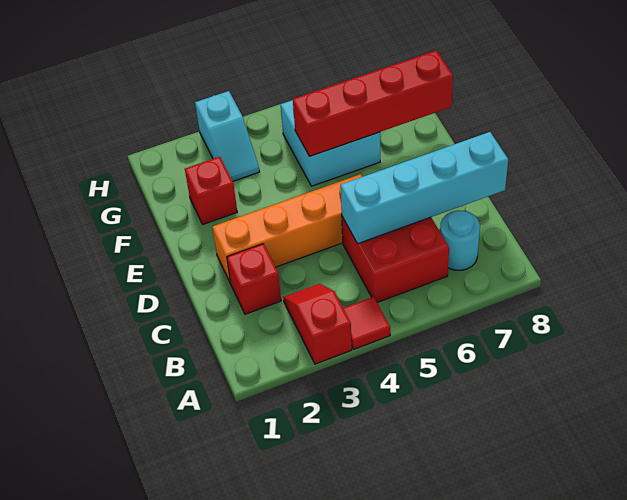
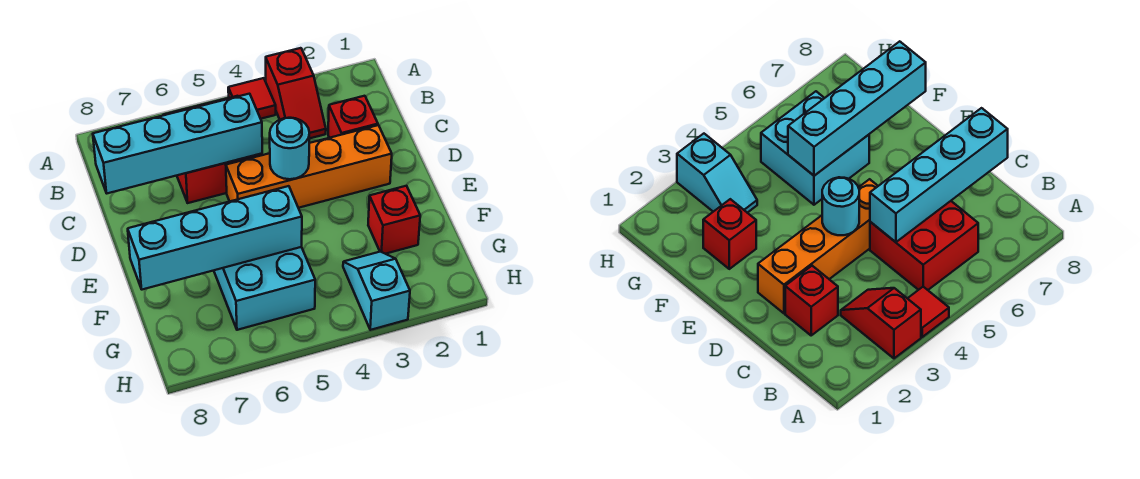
cyan round brick B7 level 1 -> cyan round brick D4 level 2
red brick F5:F8 level 2 -> cyan brick F5:F8 level 2

